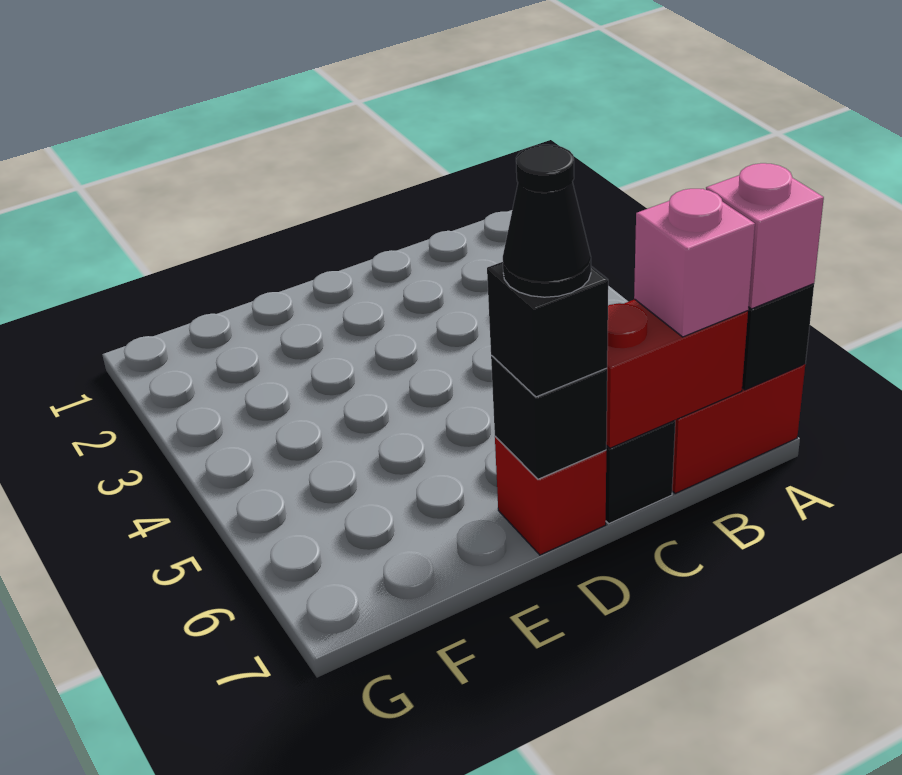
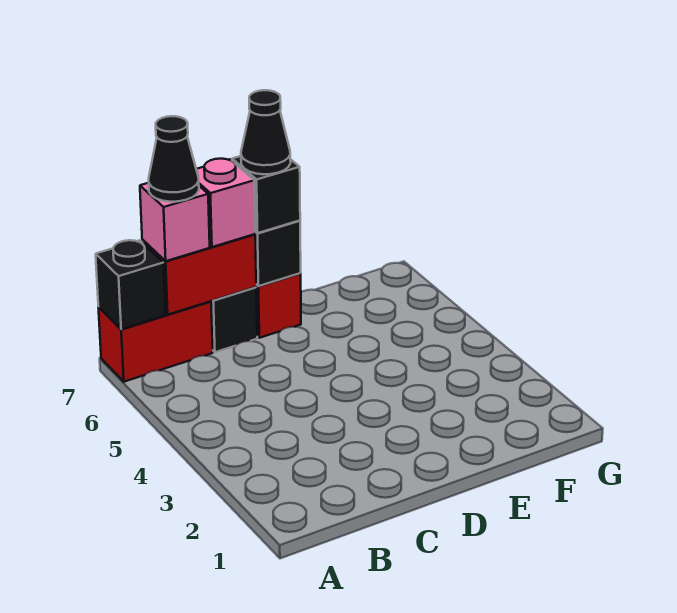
pink brick A7 level 3 -> pink brick C7 level 3
none -> black cone B7 level 4

